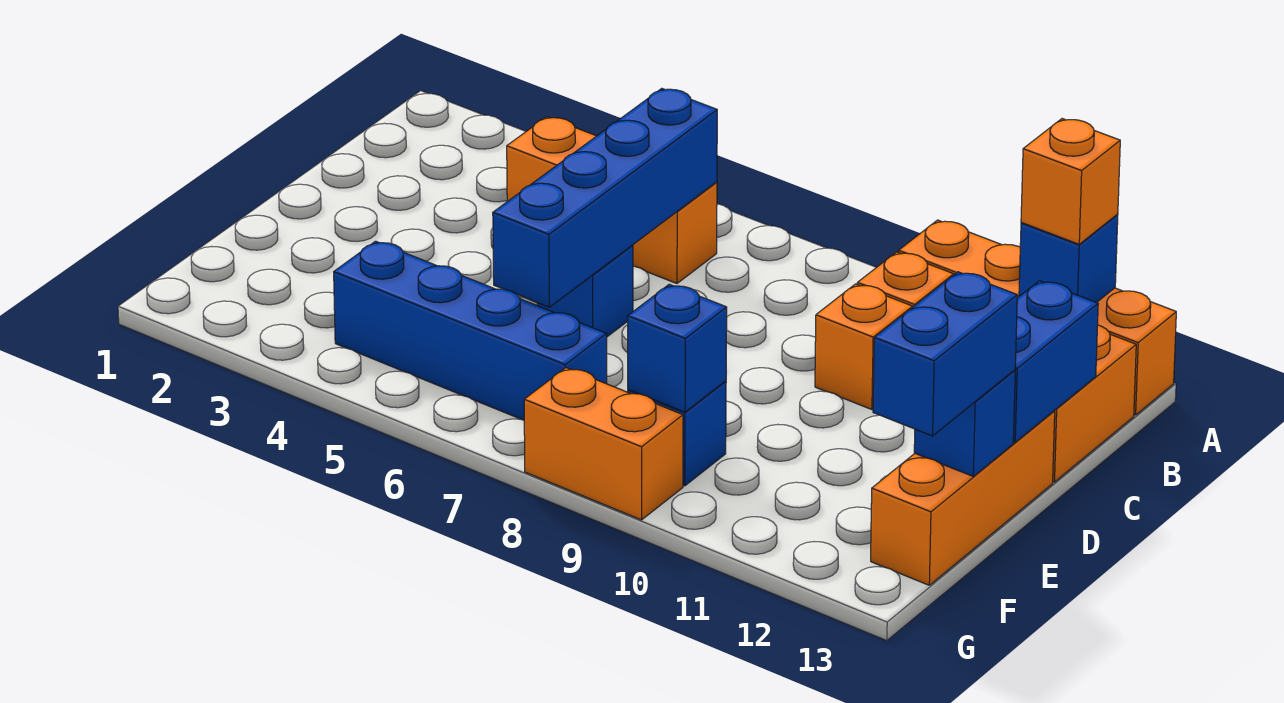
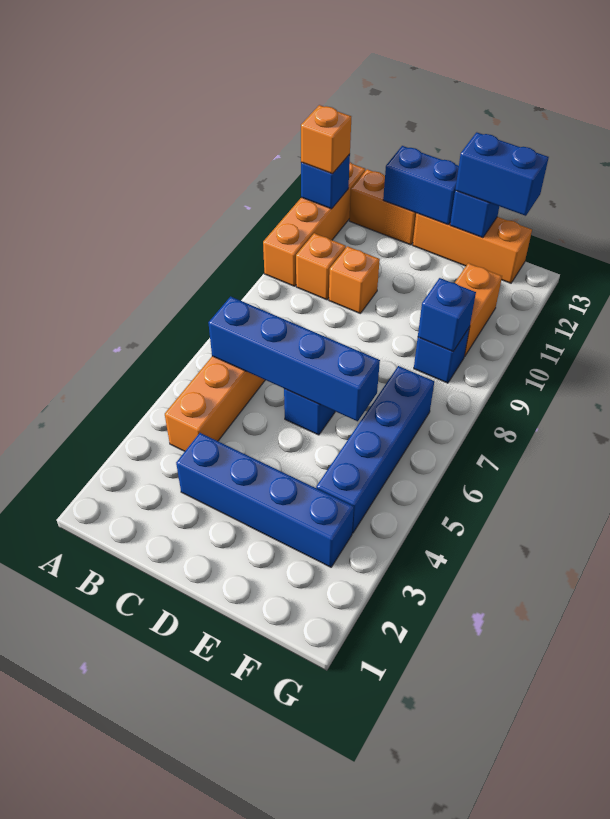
none -> blue brick C3:F3 level 1
orange brick G8:G9 level 1 -> orange brick F10:F11 level 1

